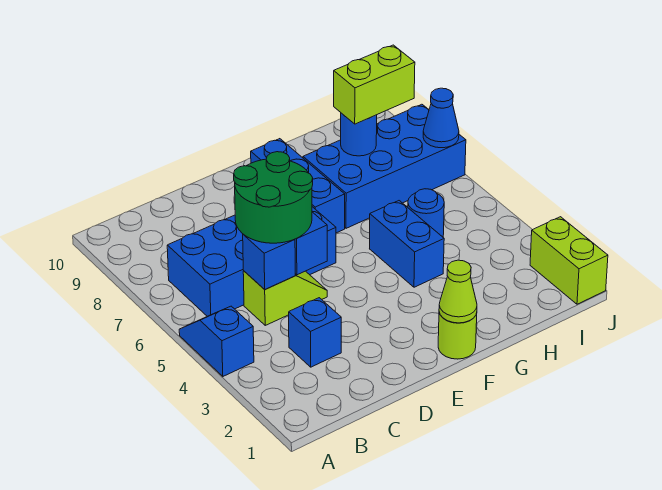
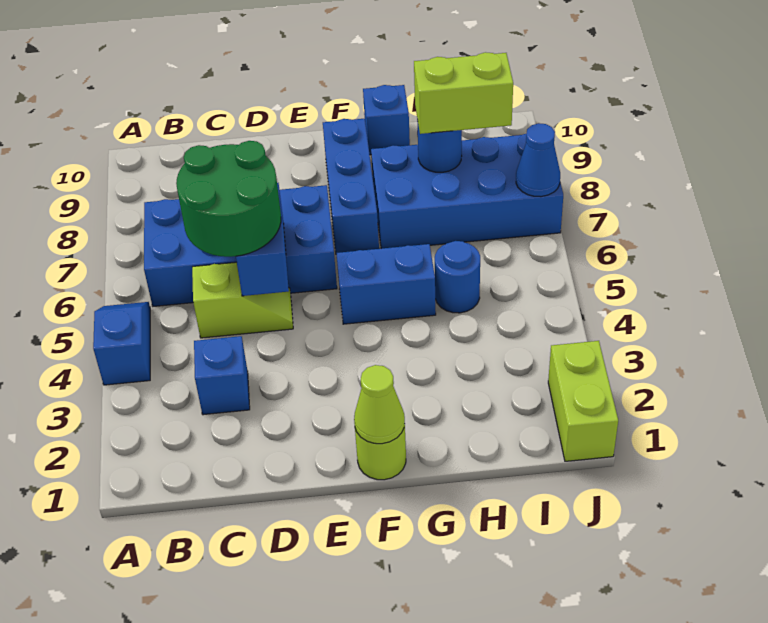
blue brick C5 level 2 -> blue brick G10 level 1
blue brick G4:G5 level 1 -> blue brick F5:G5 level 1

